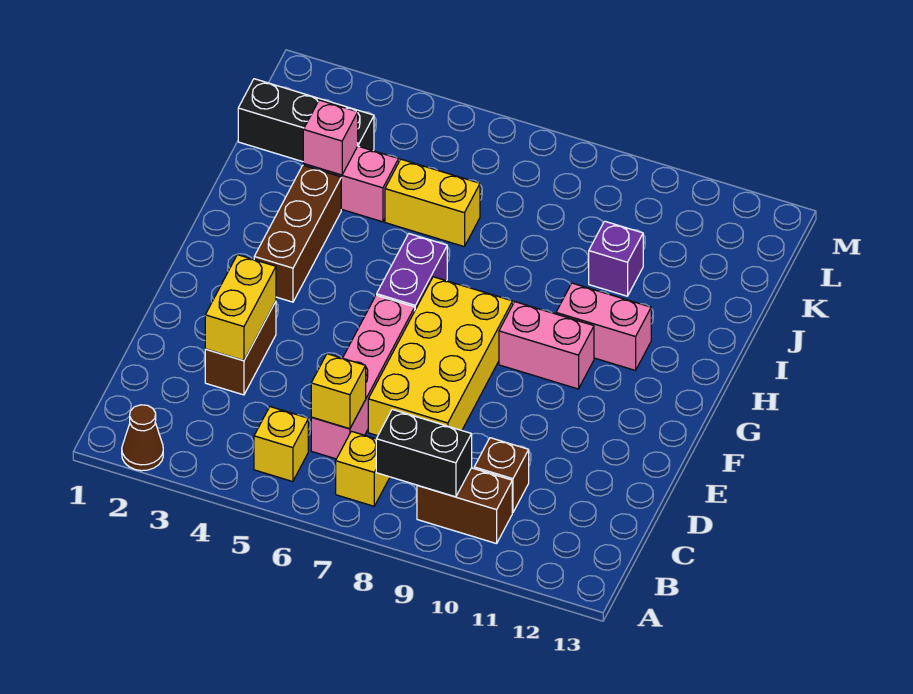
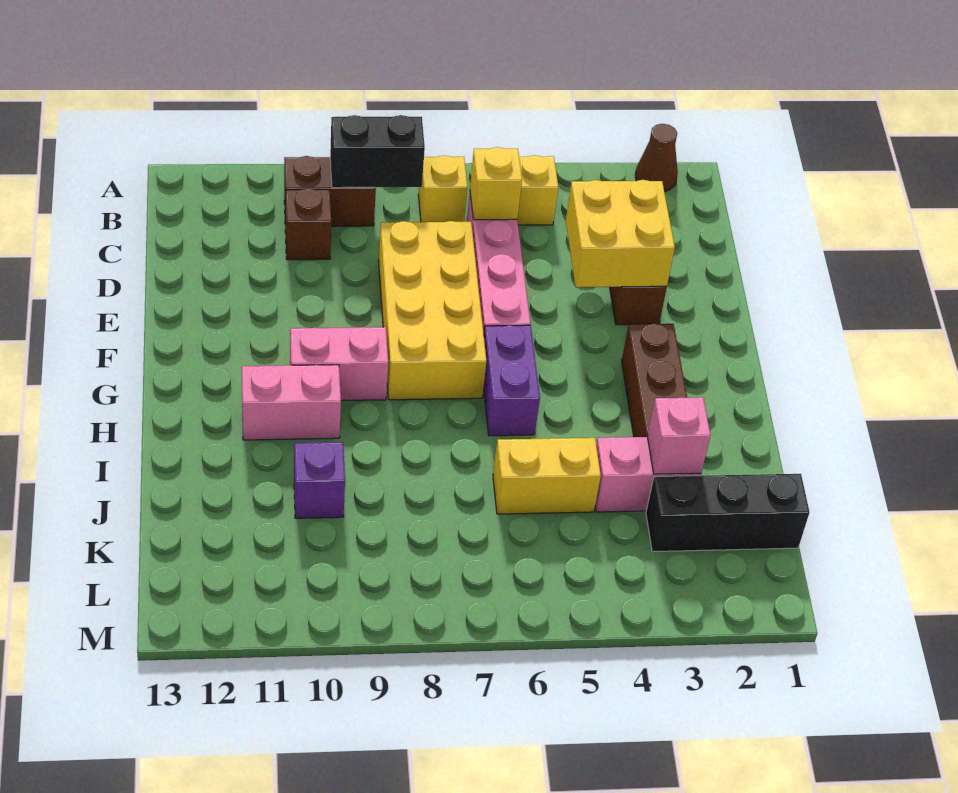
yellow brick D3:E3 level 2 -> yellow brick D3:E4 level 2

